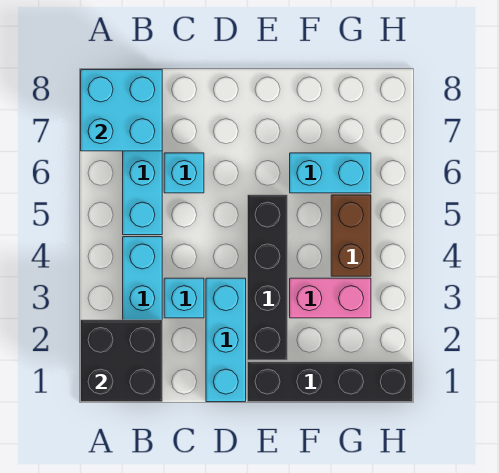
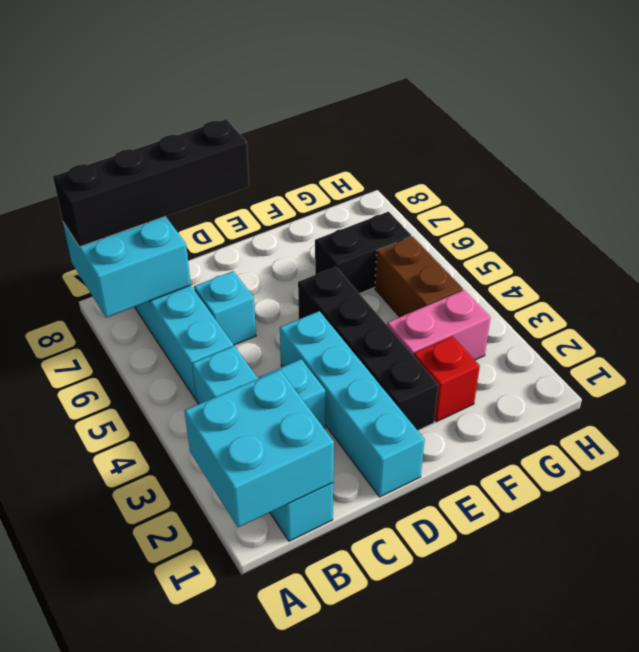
black brick A1:B2 level 2 -> cyan brick A1:B2 level 2
cyan brick D1:D3 level 1 -> cyan brick D1:D4 level 1
black brick E1:H1 level 1 -> black brick A8:D8 level 3
none -> red brick F2 level 1
cyan brick F6:G6 level 1 -> black brick F6:G6 level 1

